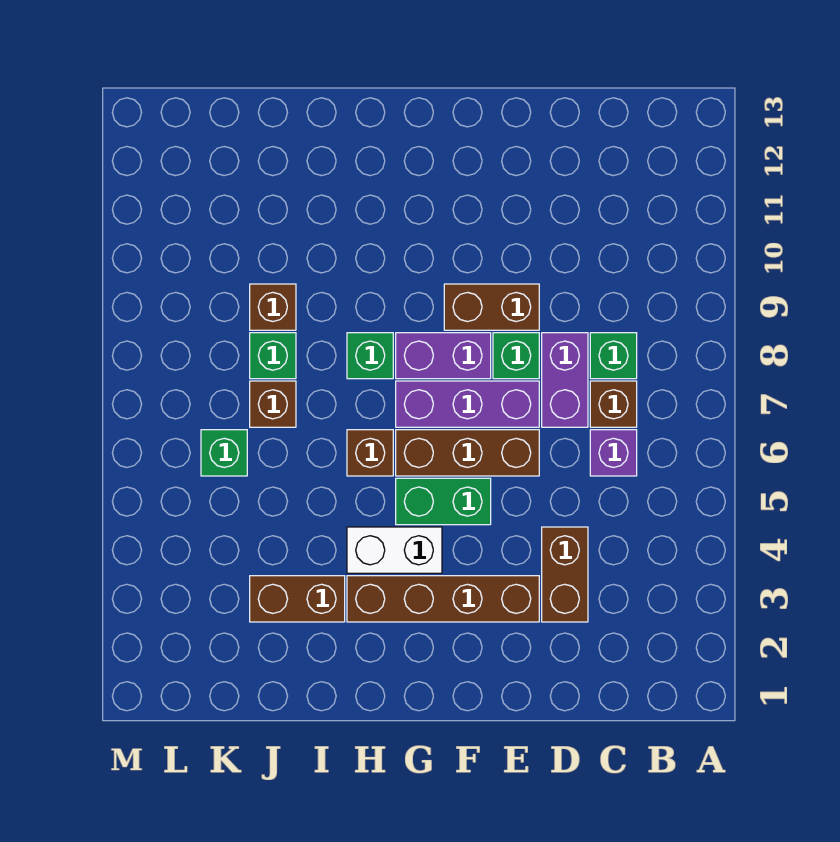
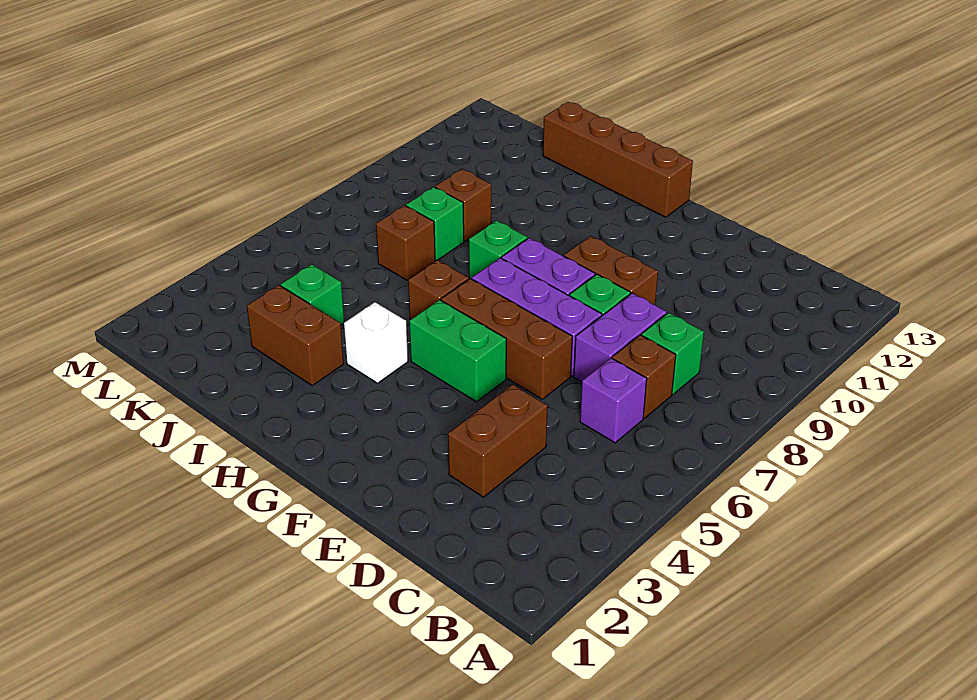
brown brick E3:H3 level 1 -> brown brick G13:J13 level 1
white brick G4:H4 level 1 -> white brick H4 level 1
green brick K6 level 1 -> green brick J4 level 1

